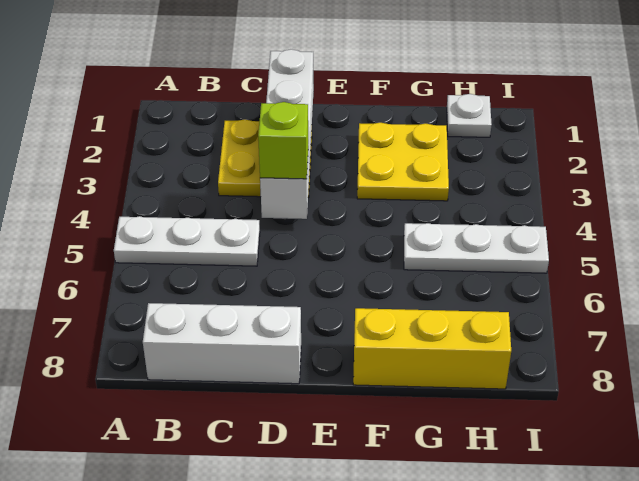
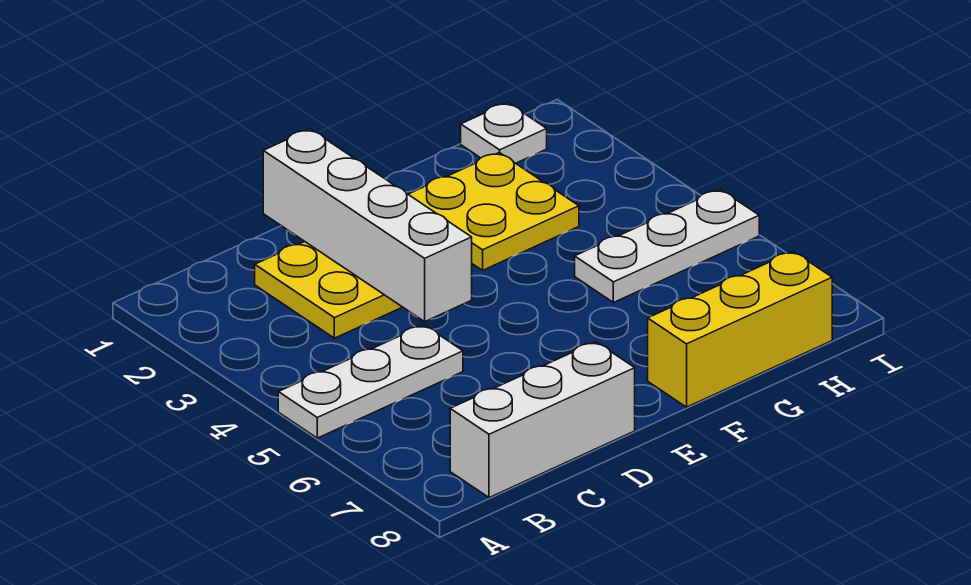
lime brick D4 level 3 -> none

